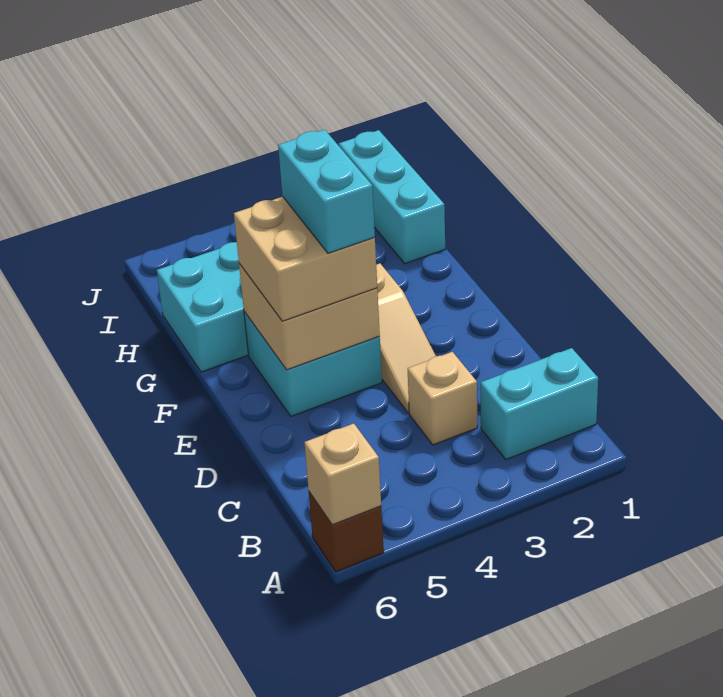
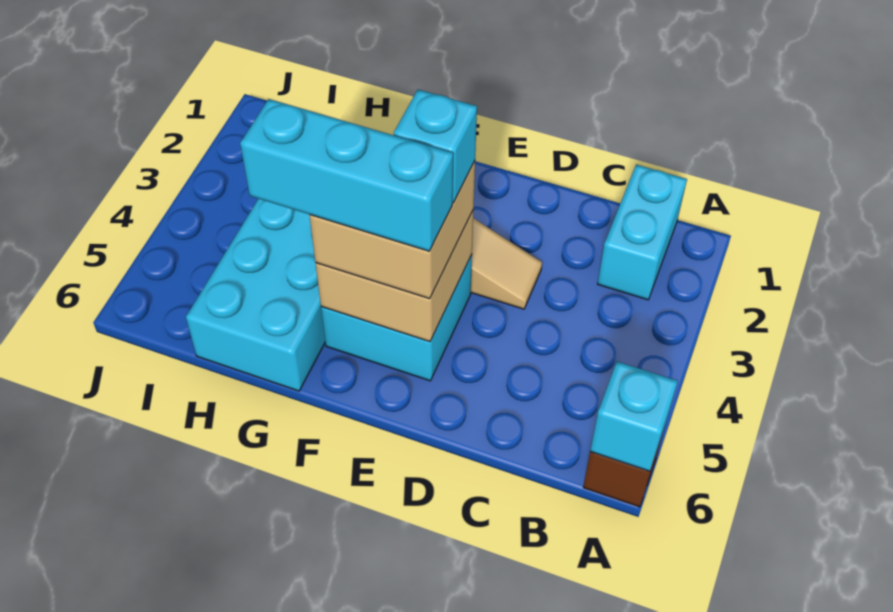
tan brick A6 level 2 -> cyan brick A6 level 2
tan brick C3 level 1 -> none
cyan brick E4:F4 level 4 -> cyan brick E4 level 4
cyan brick H1:J1 level 1 -> cyan brick E5:G5 level 4

